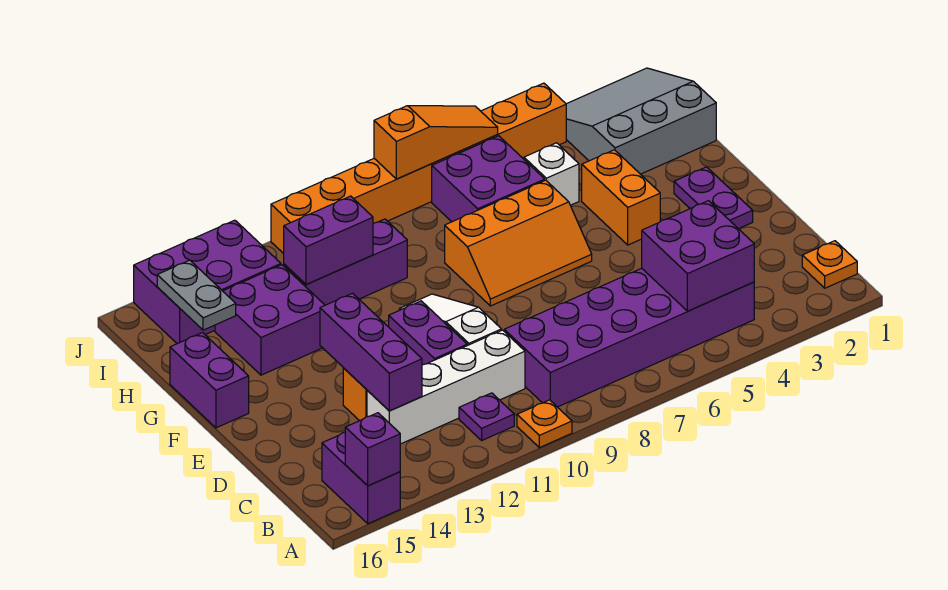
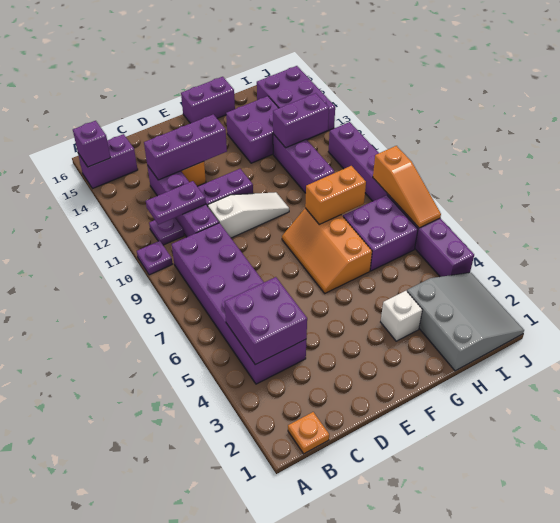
orange plate A10 level 1 -> purple plate A10 level 1
white brick C10:C13 level 1 -> purple brick C10:C13 level 1
purple plate E2:F2 level 1 -> purple plate B11:C11 level 2
orange brick F4:G4 level 1 -> orange brick G8:H8 level 2
white brick H5 level 1 -> white brick G3 level 1
purple brick H11:H12 level 2 -> purple brick H12:I12 level 2
grey plate H15:I15 level 2 -> none
orange brick J4:J11 level 1 -> purple brick J4:J11 level 1

